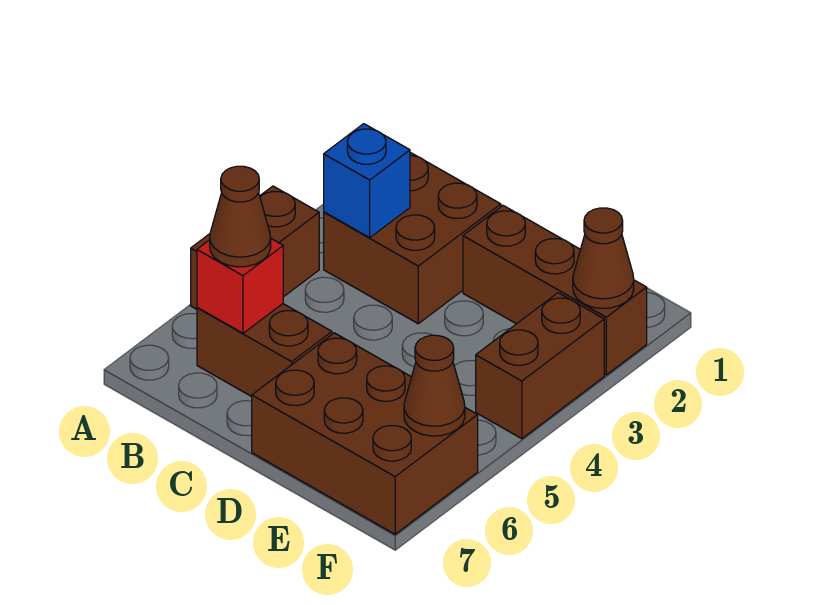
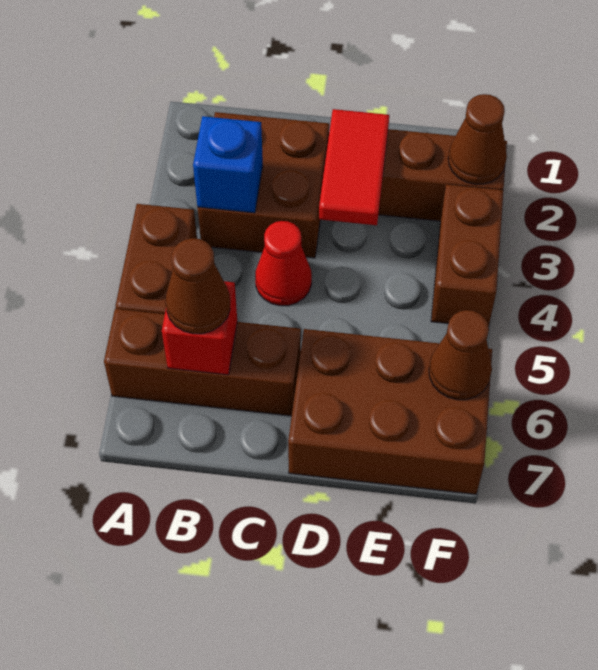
brown brick B6:C6 level 1 -> brown brick A6:C6 level 1
none -> red cone C4 level 1
none -> red tile D2:D3 level 2

